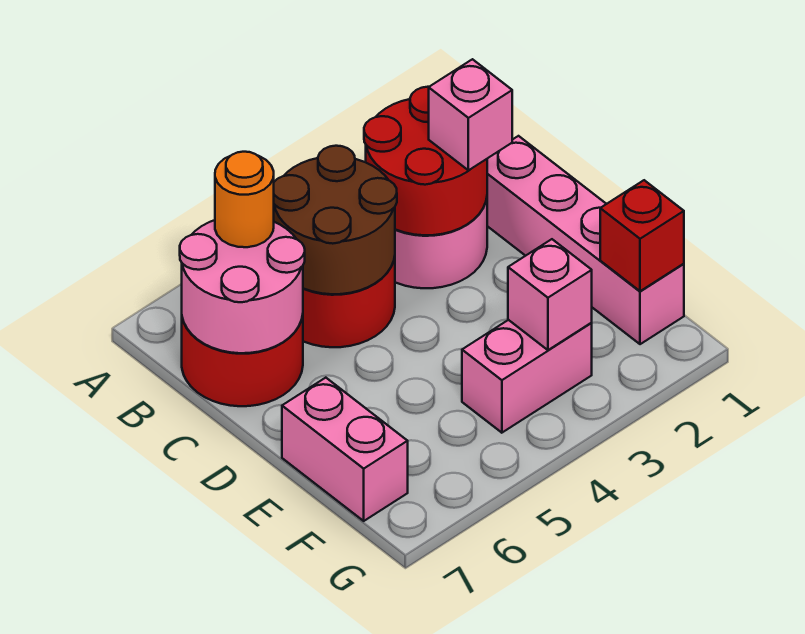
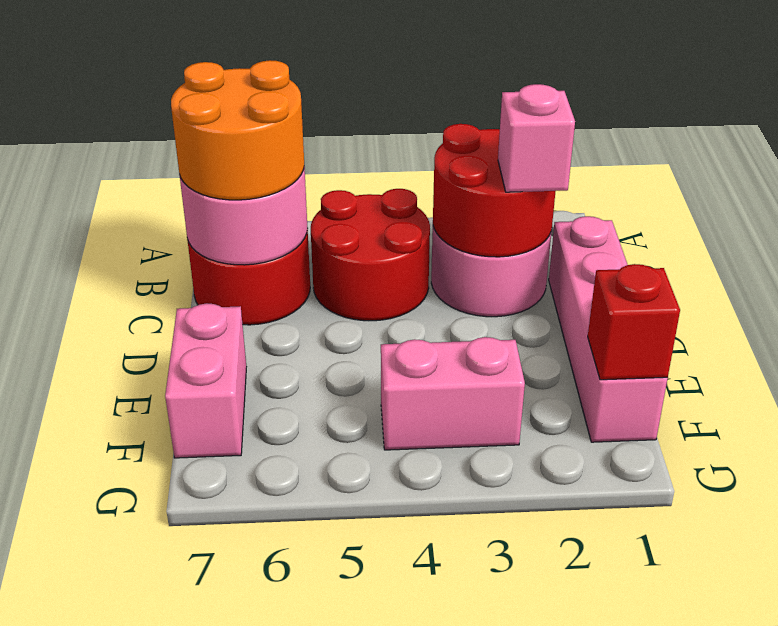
brown round brick B4:C5 level 2 -> none
orange round brick B6 level 3 -> orange round brick B6:C7 level 3
pink brick F3 level 2 -> none

